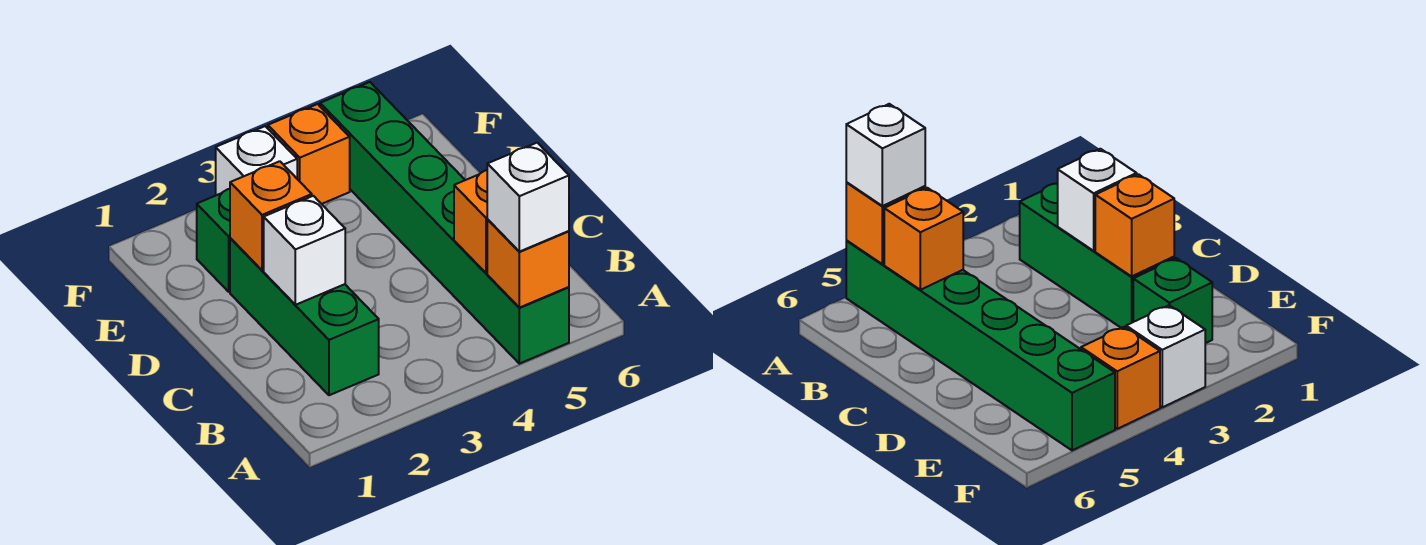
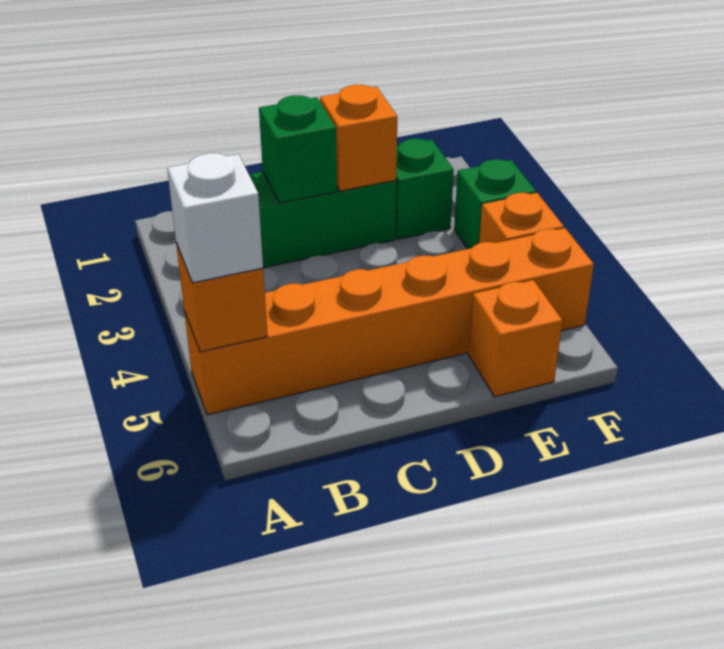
green brick A5:F5 level 1 -> orange brick A5:F5 level 1
orange brick B5 level 2 -> orange brick E6 level 1
white brick C2 level 2 -> green brick C2 level 2
white brick F3 level 1 -> green brick F3 level 1

